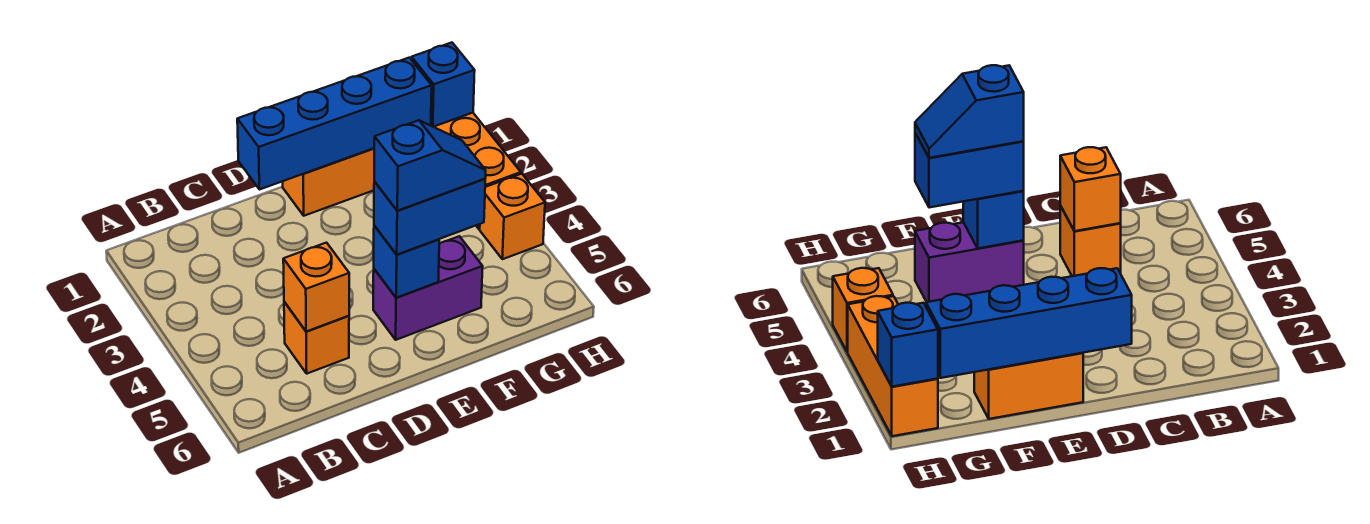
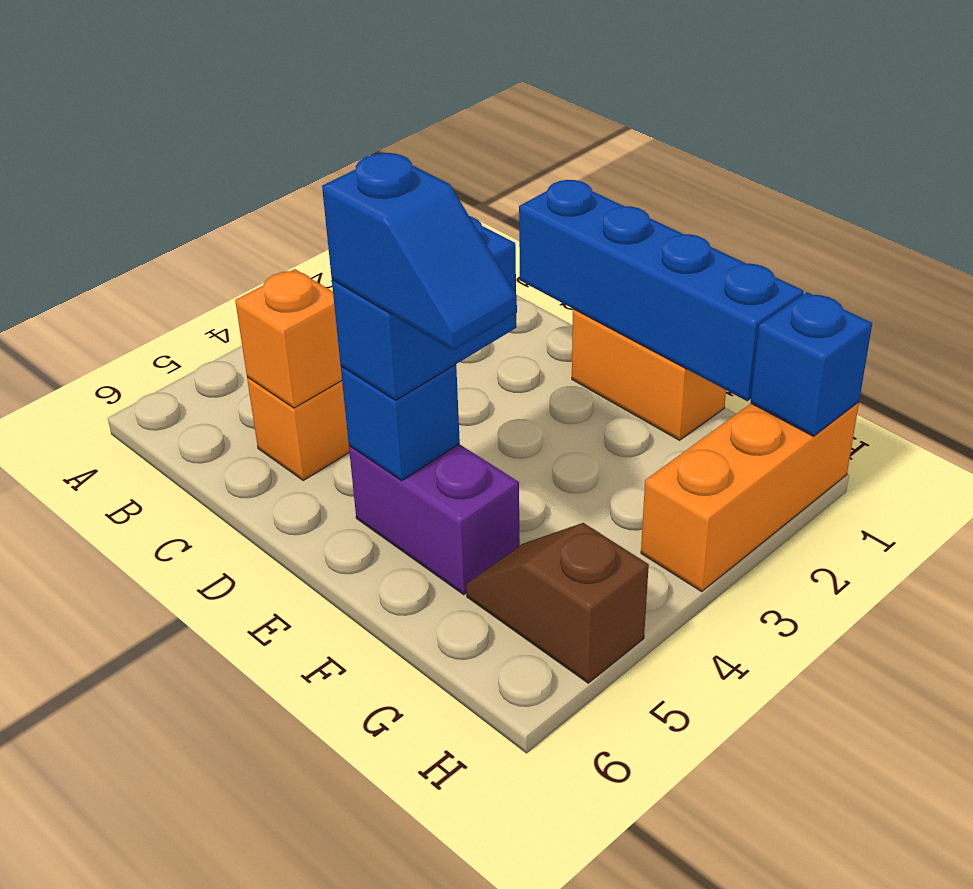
blue brick E5:F5 level 3 -> blue brick E4:E5 level 3
none -> brown slope G5:H5 level 1 top H
orange brick H4 level 1 -> none

